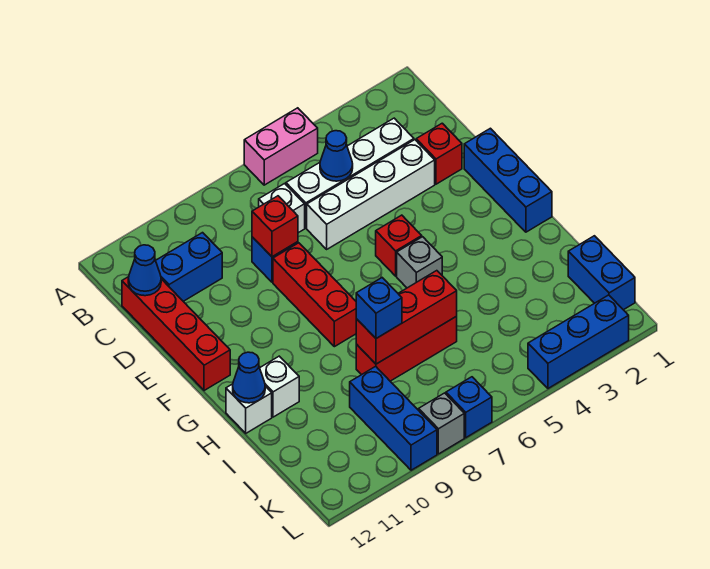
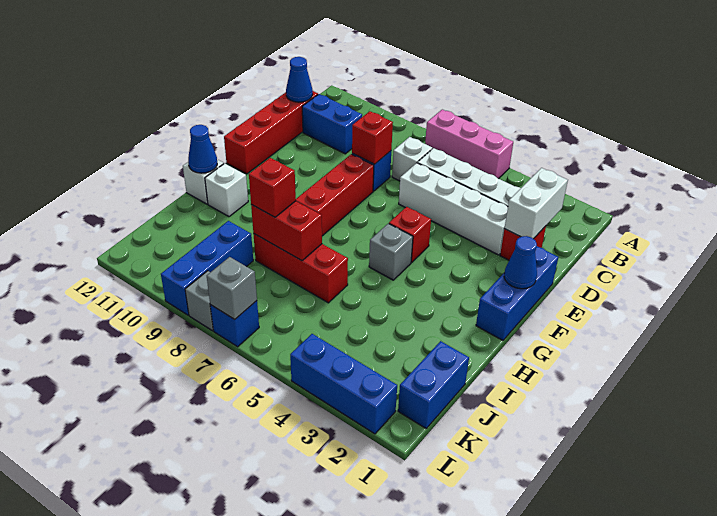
pink brick A5:A6 level 1 -> pink brick A5:A7 level 1
none -> white brick C2:D2 level 2
blue cone C5 level 2 -> blue cone F1 level 2
red brick I6:I8 level 2 -> red brick I7:I8 level 2
blue brick I8 level 3 -> red brick I8 level 3
none -> grey brick L7 level 2

